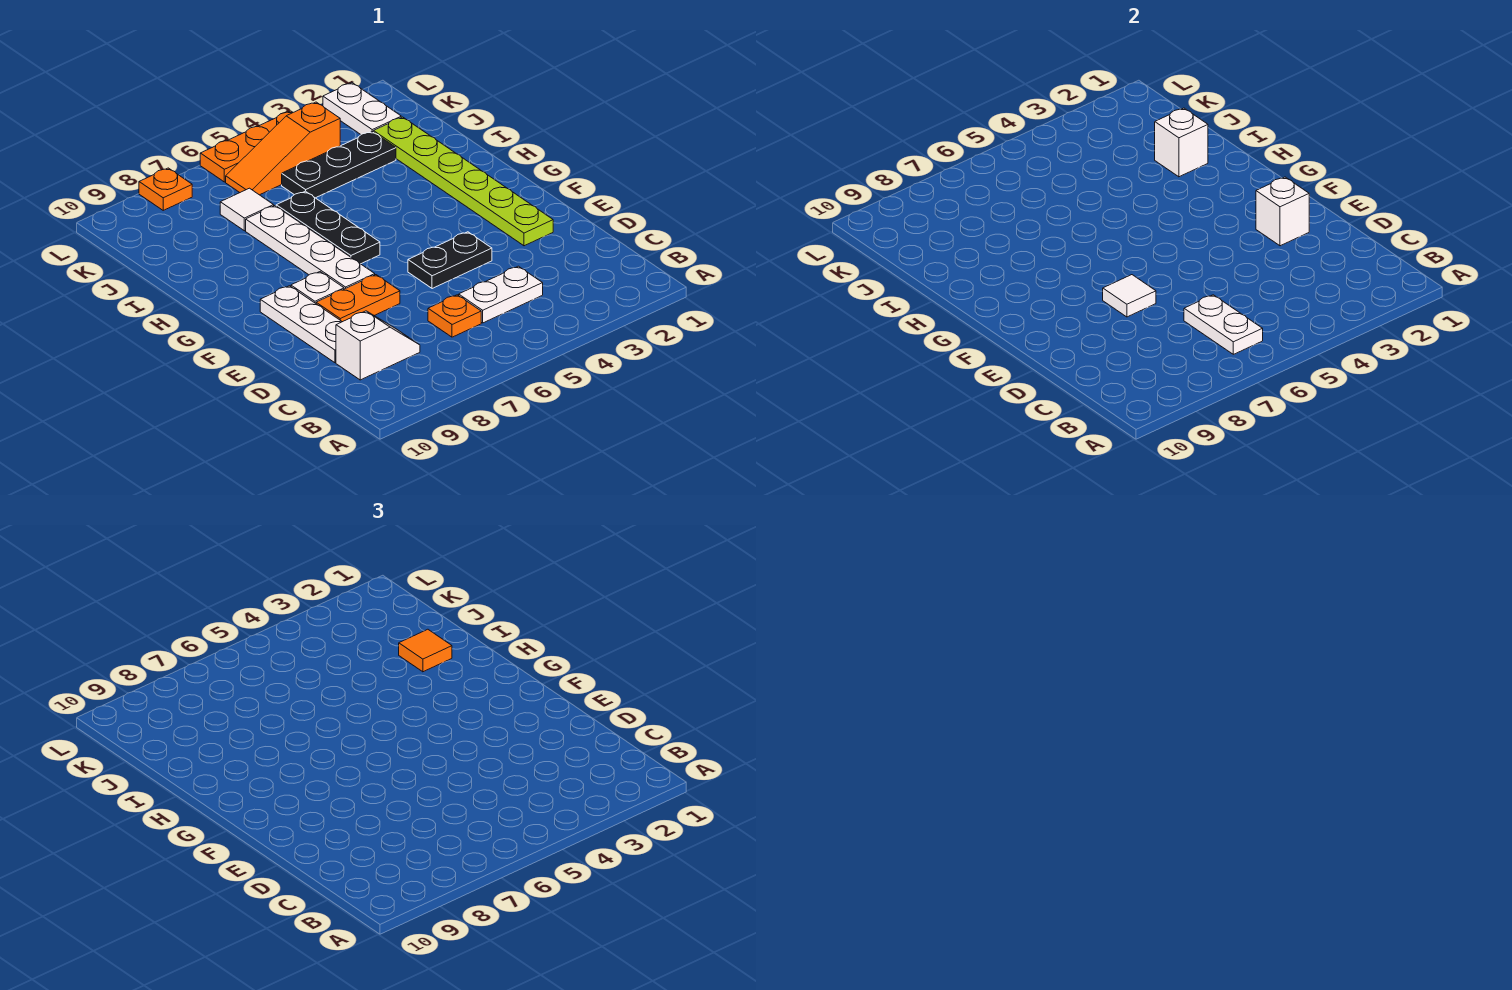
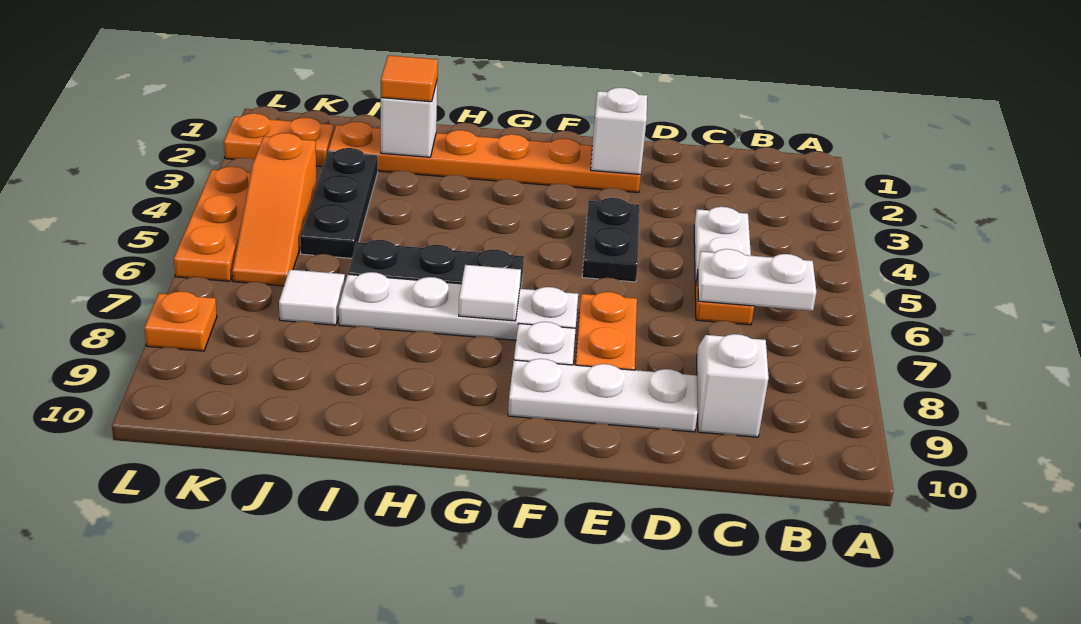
lime plate E2:J2 level 1 -> orange plate E2:J2 level 1
white tile E7 level 2 -> white tile G7 level 2
white plate K2:L2 level 1 -> orange plate K2:L2 level 1

